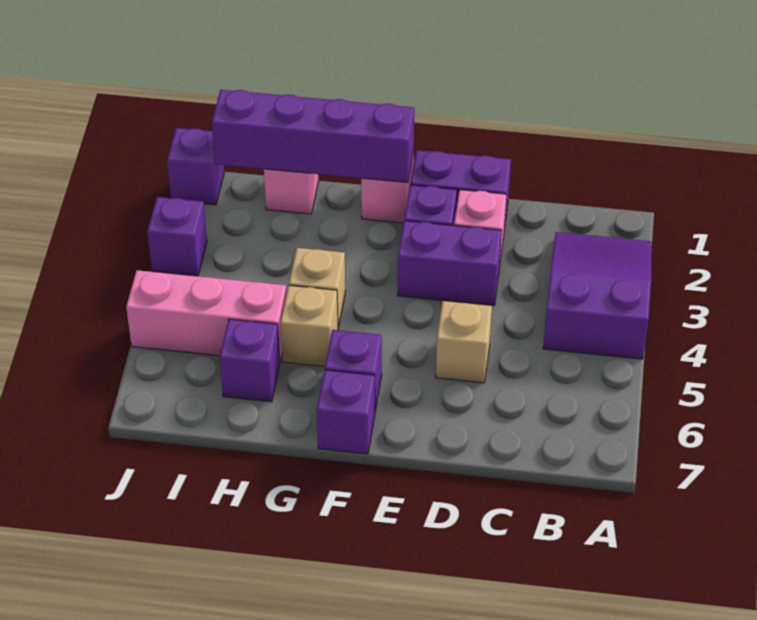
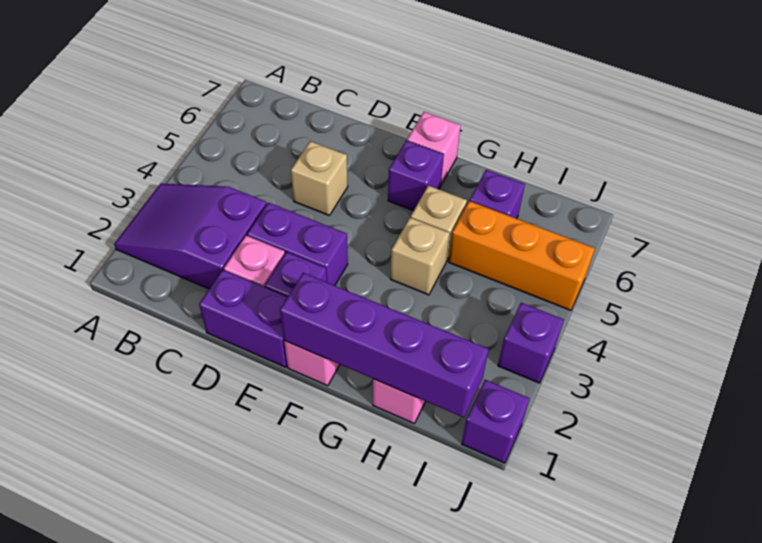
purple slope A2:B4 level 1 top 4 -> purple slope A2:C3 level 1 top C
purple brick F7 level 1 -> pink brick F7 level 1
pink brick H5:J5 level 1 -> orange brick H5:J5 level 1

